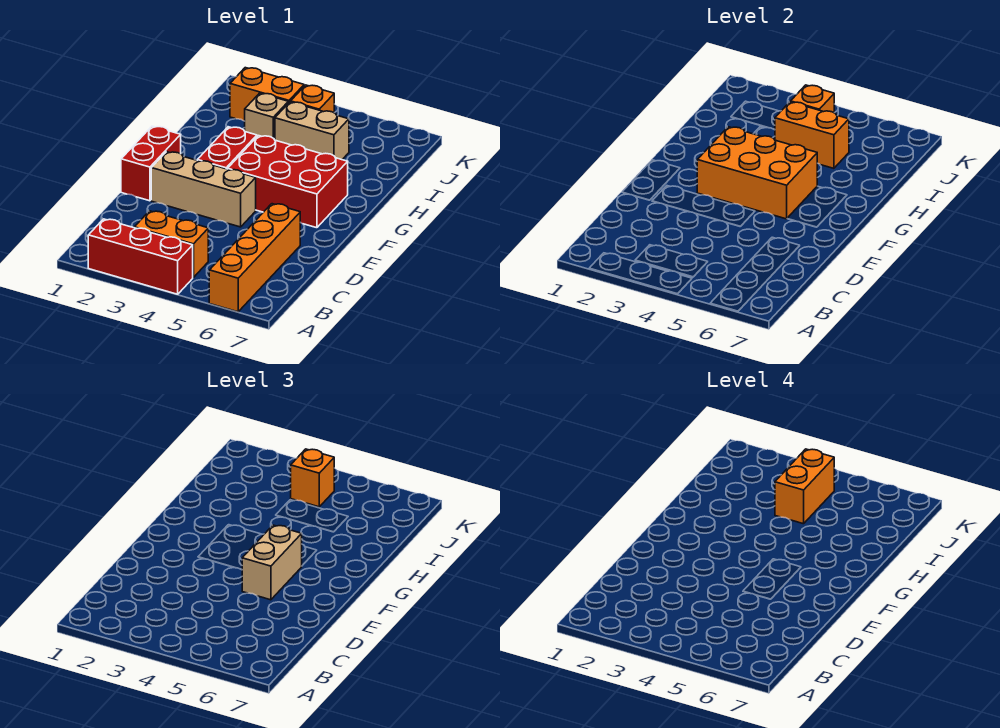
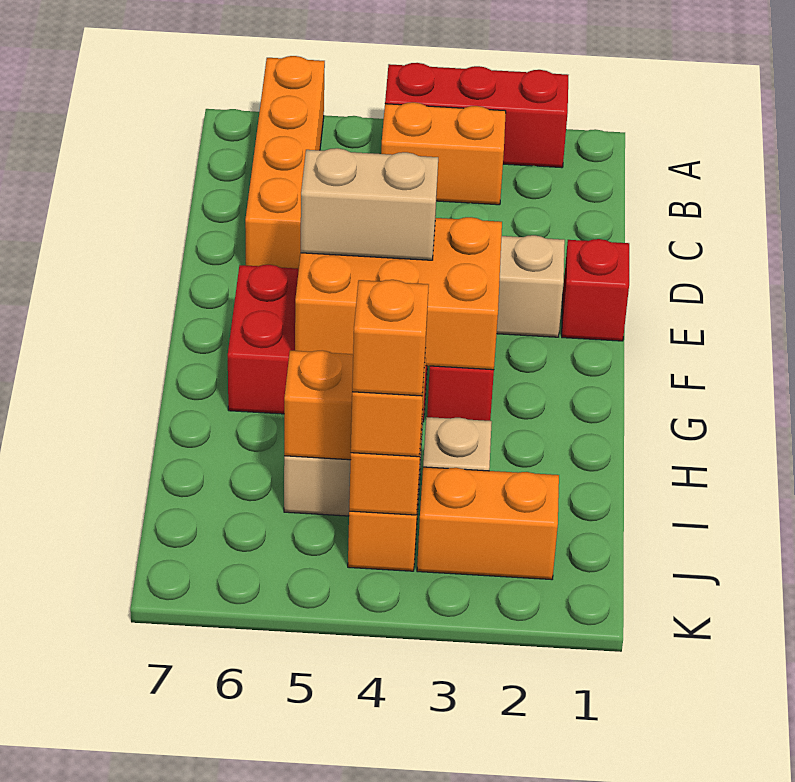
red brick E1:F1 level 1 -> red brick E1 level 1
tan brick E5:F5 level 3 -> tan brick F4:F5 level 3
orange brick I4:J4 level 4 -> orange brick J4 level 4

